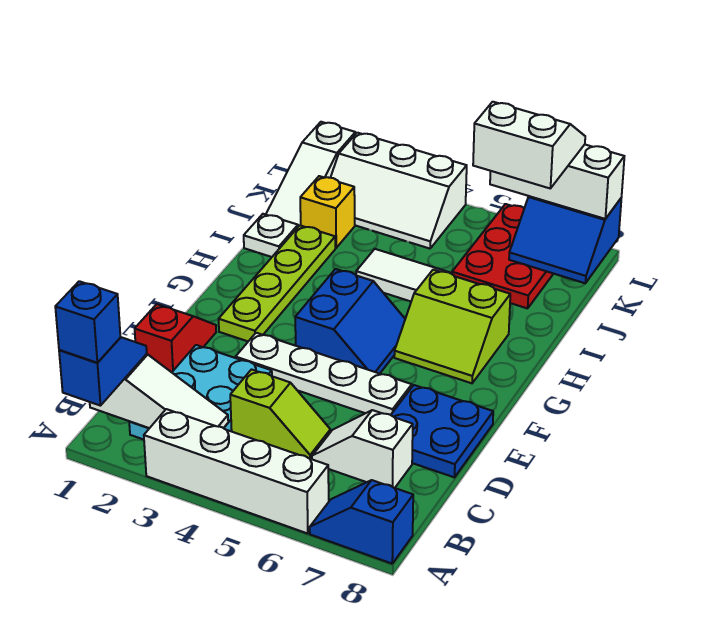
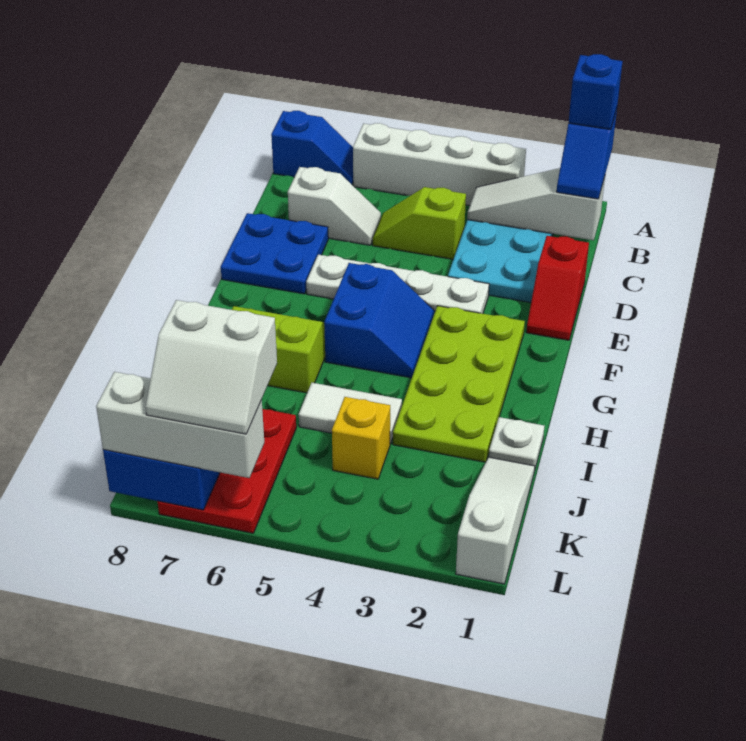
lime plate F2:I2 level 1 -> lime plate F2:I3 level 1
blue slope F4:G5 level 1 top 4 -> blue slope F4:G5 level 1 top 5
yellow brick J2 level 1 -> yellow brick J4 level 1
white slope K2:L4 level 1 top L -> none

